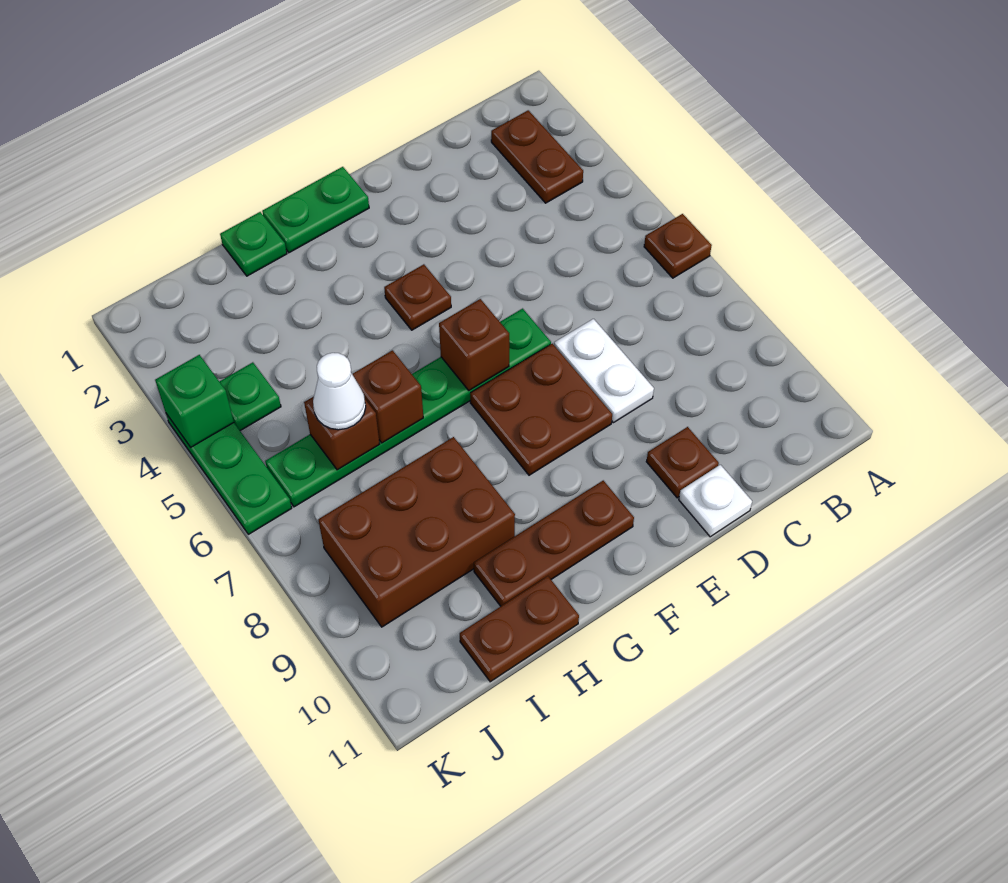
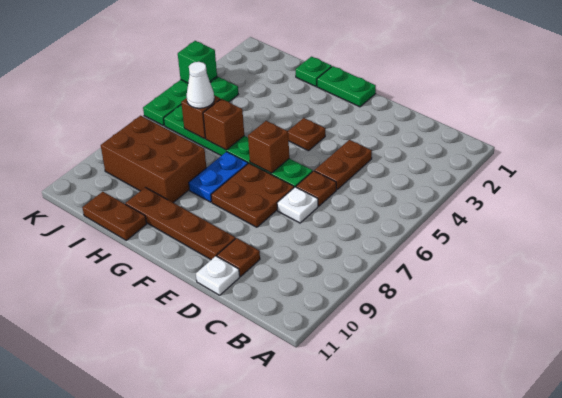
brown plate A6 level 1 -> brown plate D6 level 1
brown plate B2:B3 level 1 -> brown plate D4:D5 level 1
white plate D7:D8 level 1 -> white plate D7 level 1
brown plate F10:H10 level 1 -> brown plate E10:H10 level 1
none -> blue plate G7:G8 level 1

